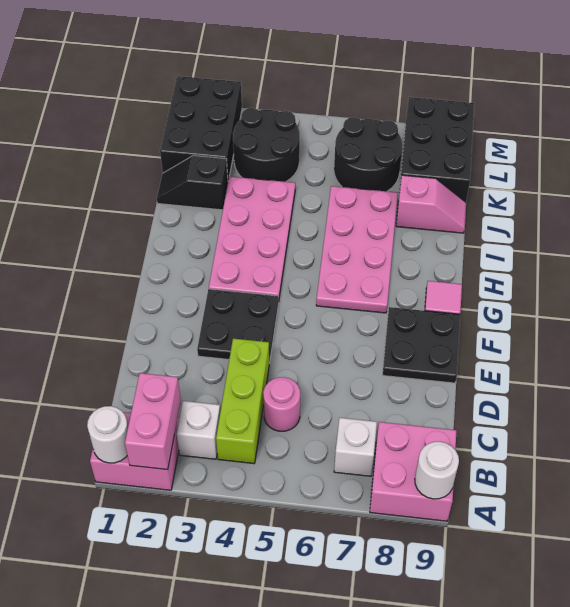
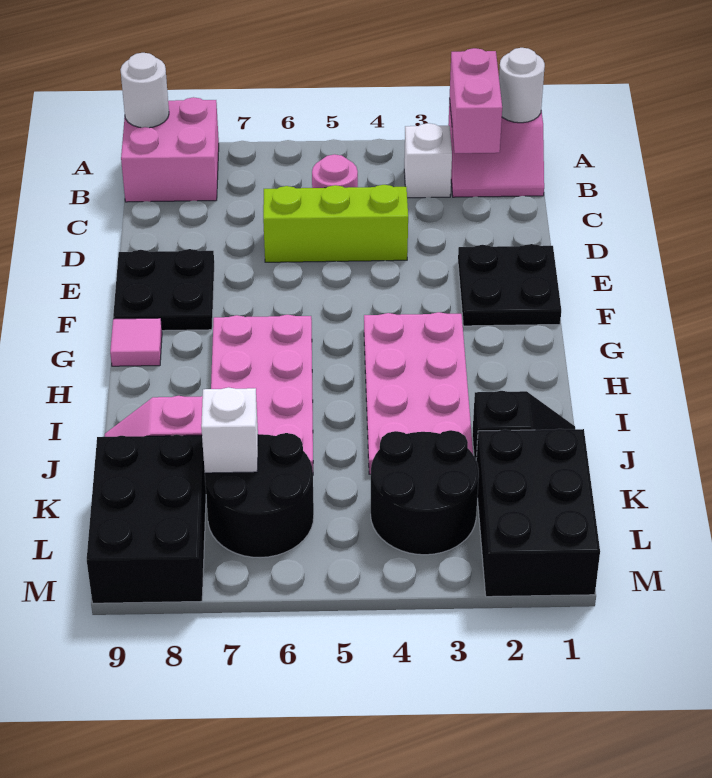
lime brick B4:D4 level 1 -> lime brick D4:D6 level 1
white brick B7 level 1 -> white brick K7 level 2
black plate E3:F4 level 1 -> black plate E1:F2 level 1

